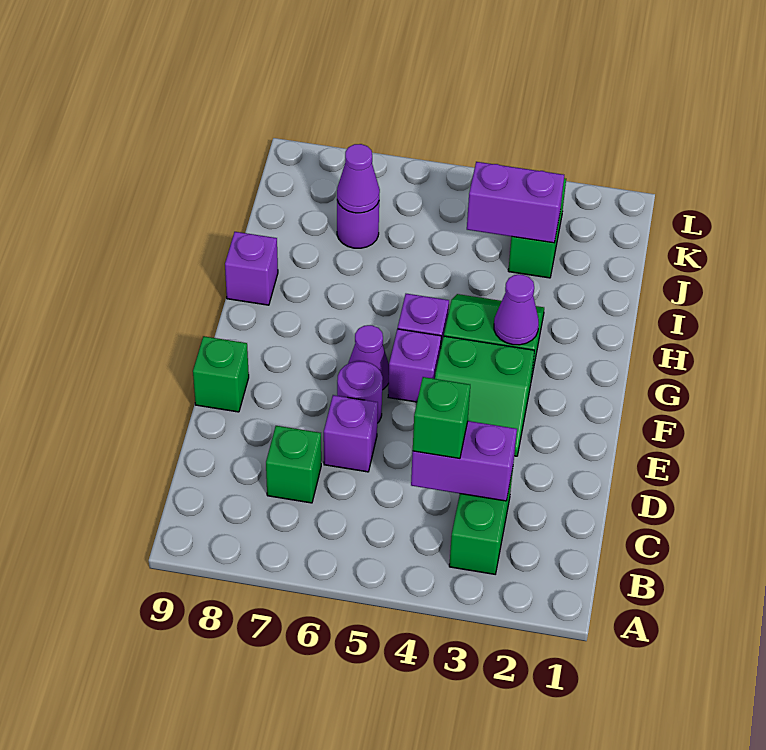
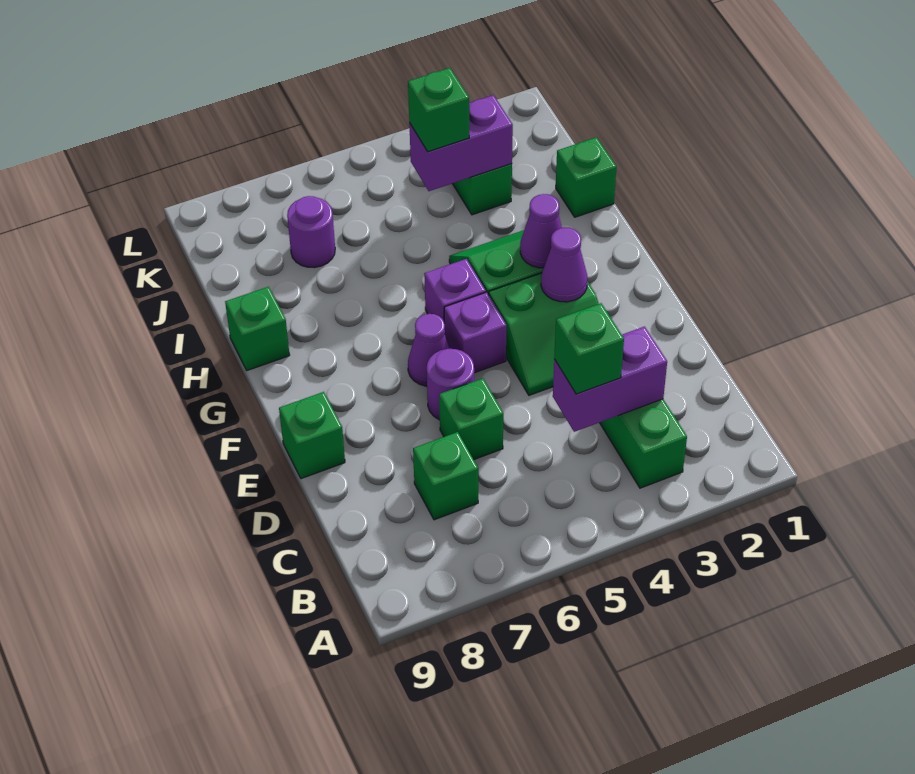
purple brick D6 level 1 -> green brick D6 level 1
purple brick H9 level 1 -> green brick H9 level 1
none -> green brick I1 level 1
none -> green brick J4 level 3
purple cone J7 level 2 -> purple cone F3 level 2

